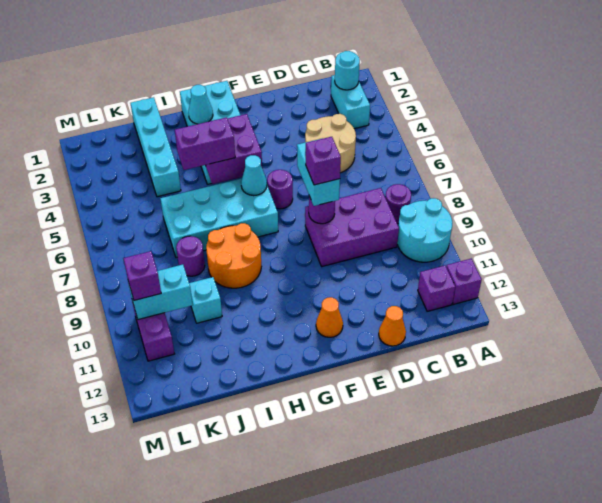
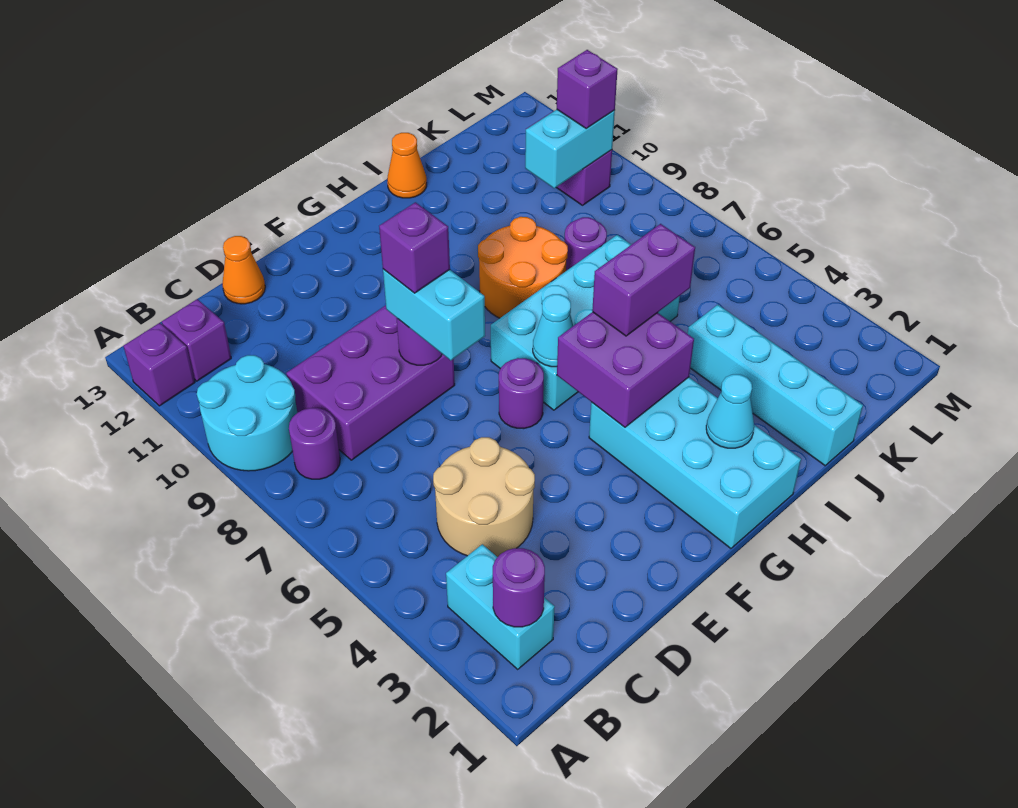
cyan round brick B2 level 2 -> purple round brick B2 level 2
orange cone F12 level 1 -> orange cone I13 level 1
cyan brick J10 level 1 -> none

